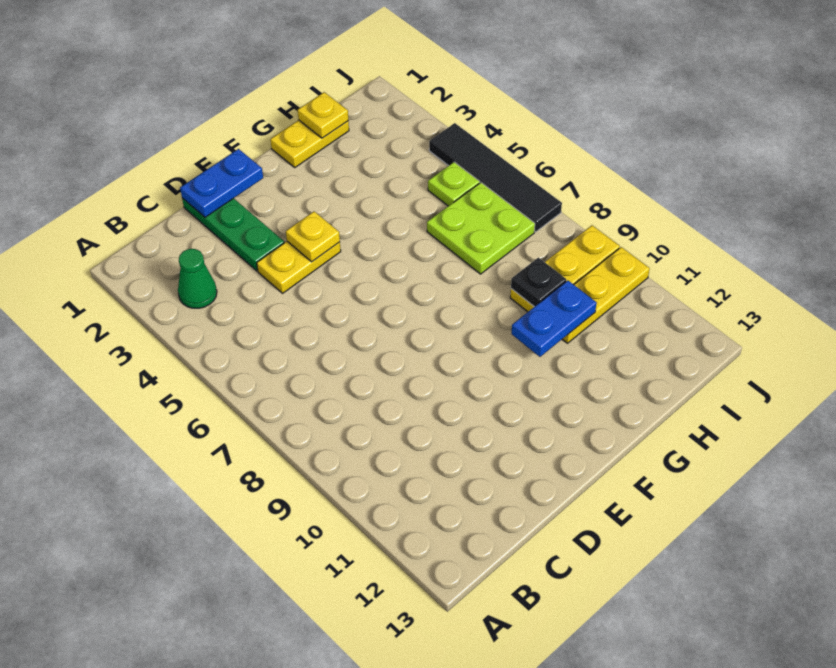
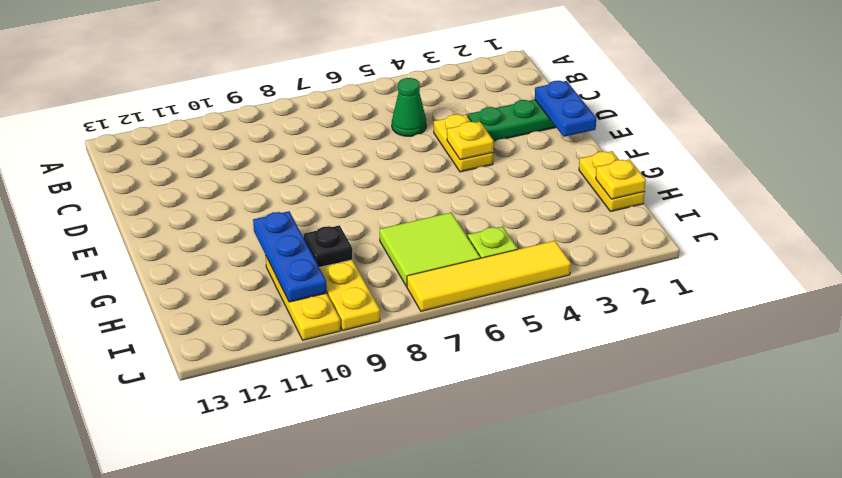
green cone B3 level 1 -> green cone C5 level 1
blue plate G10:H10 level 2 -> blue plate G10:I10 level 2
lime plate H6:I7 level 1 -> lime tile H6:I7 level 1
black tile J4:J7 level 1 -> yellow tile J4:J7 level 1

